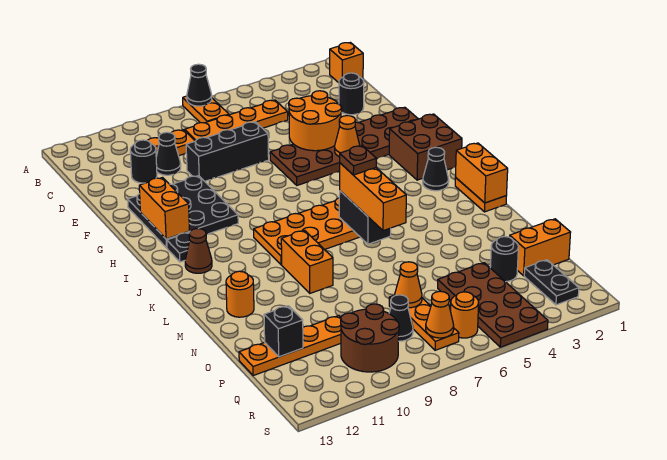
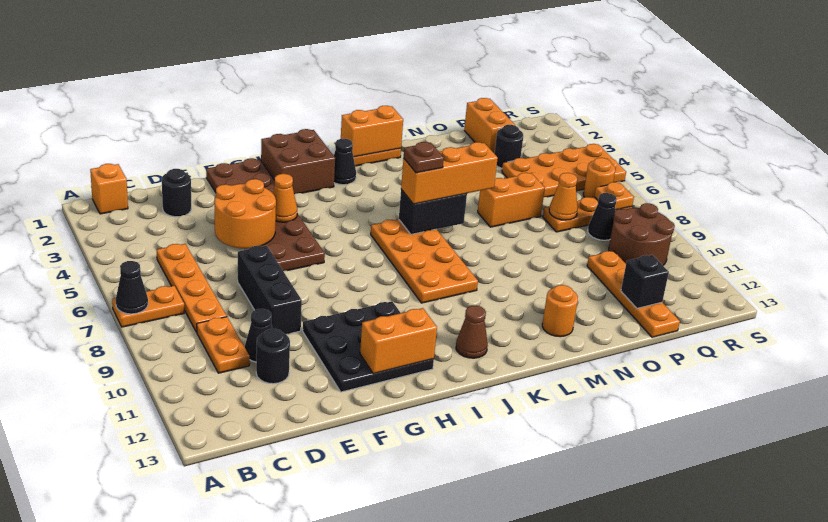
black plate I12 level 1 -> none
orange brick L9:M9 level 1 -> orange brick N6:O6 level 1
brown plate P4:S5 level 1 -> orange plate P4:S5 level 1
black plate Q2:R2 level 1 -> none
orange cone R7 level 2 -> orange plate R7 level 2

